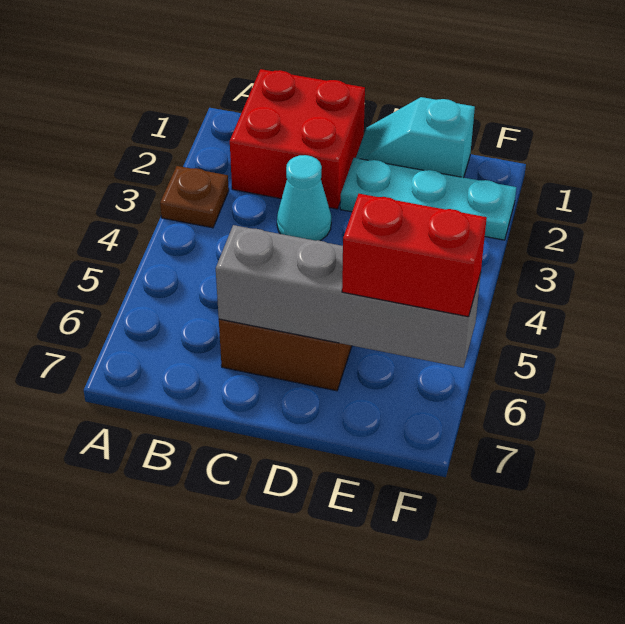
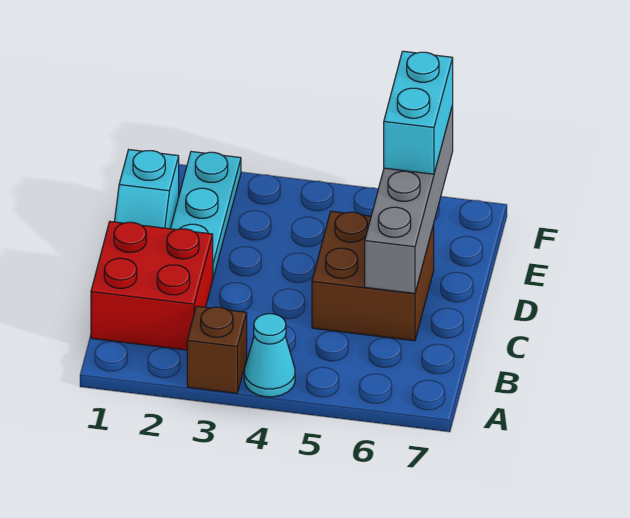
brown plate A3 level 1 -> brown brick A3 level 1
cyan cone C3 level 1 -> cyan cone A4 level 1
red brick E6:F6 level 3 -> cyan brick E6:F6 level 3

